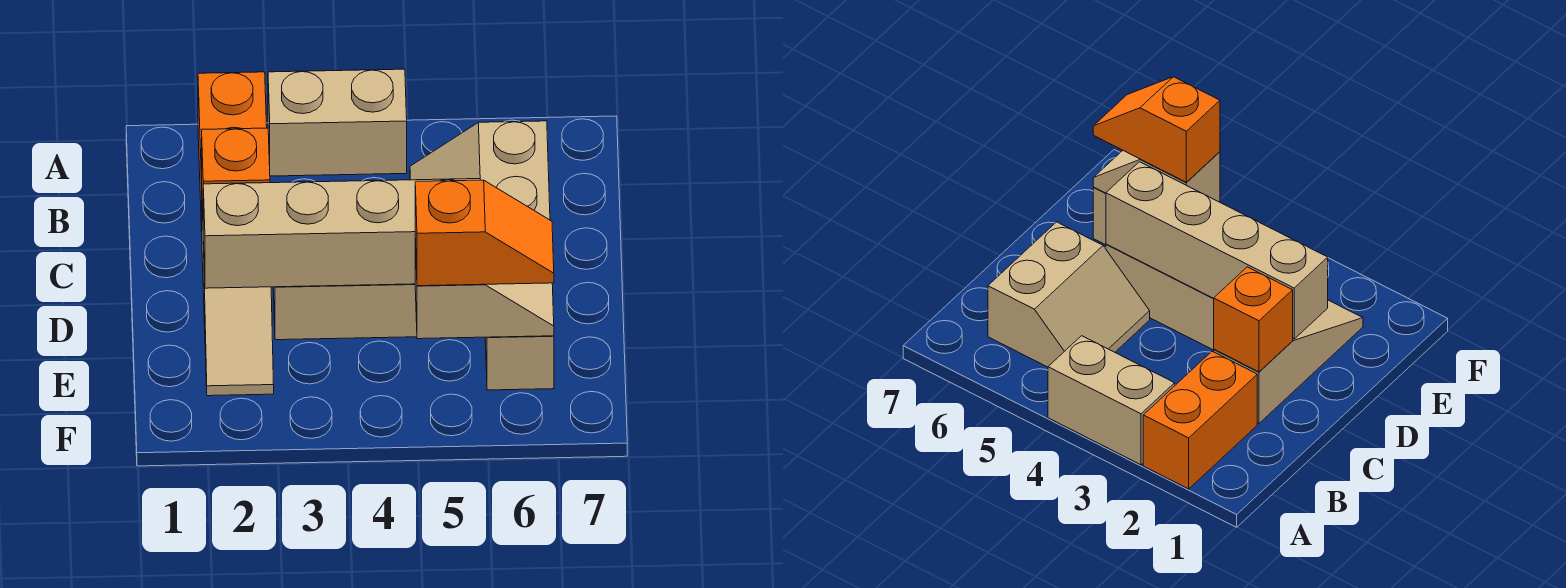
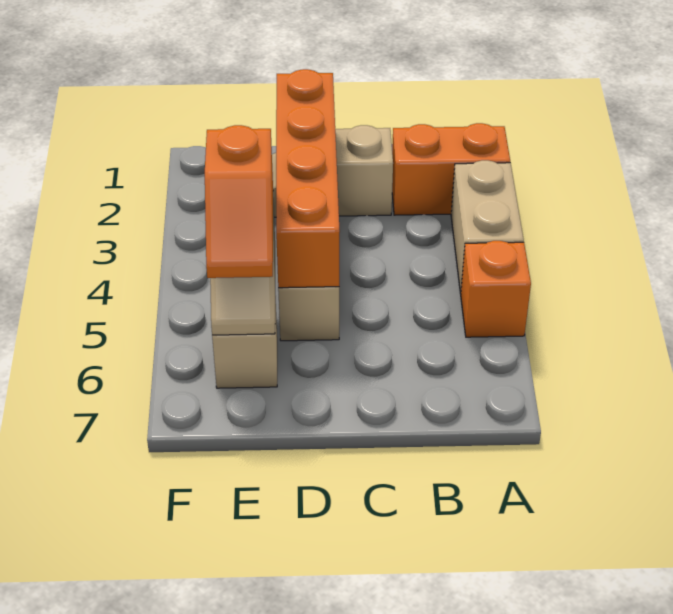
tan slope B5:C6 level 1 top 6 -> none
orange brick C2 level 2 -> orange brick A5 level 1
tan brick D2:D5 level 2 -> orange brick D2:D5 level 2

